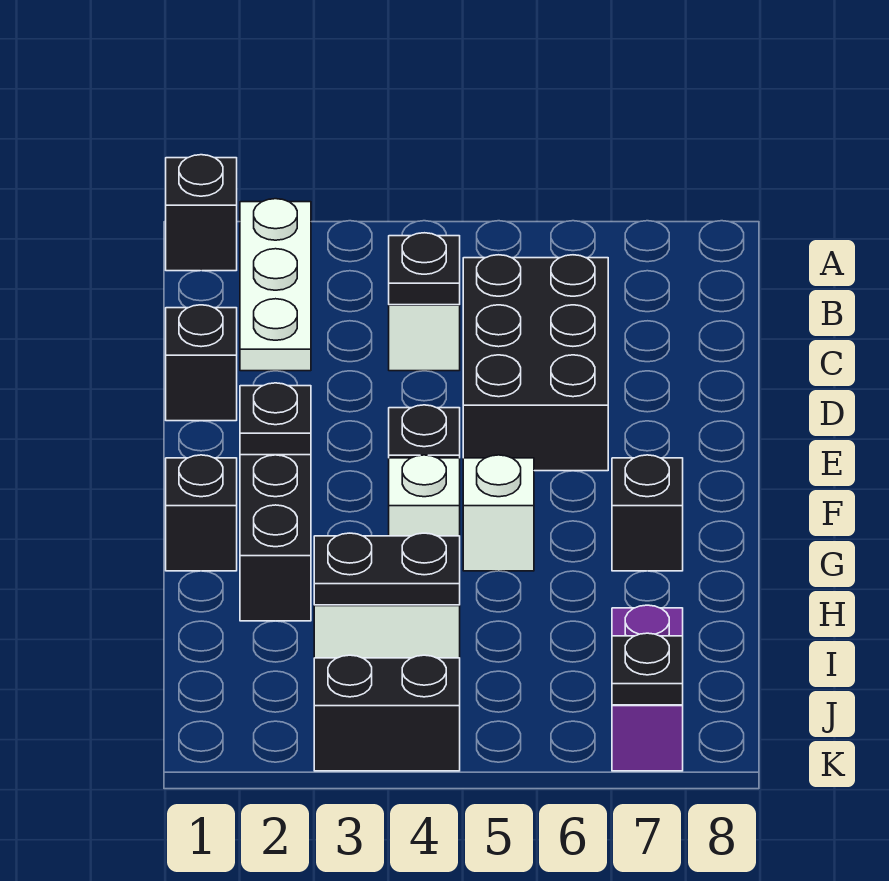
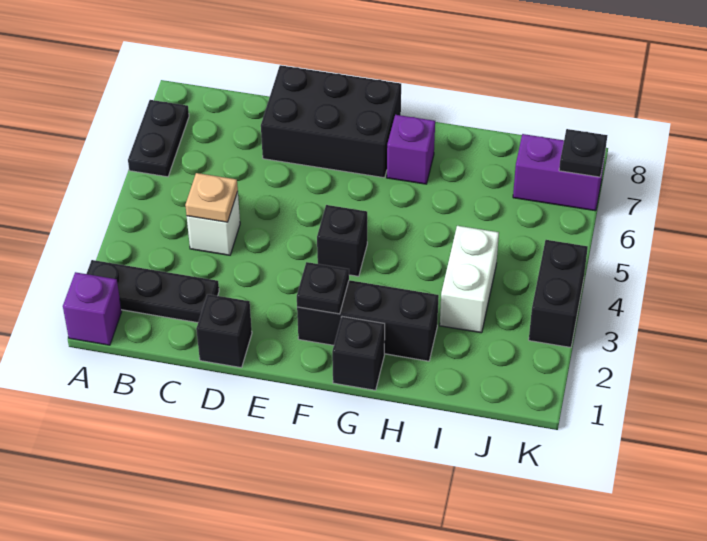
black brick A1 level 1 -> purple brick A1 level 1
white plate A2:C2 level 1 -> black plate A2:C2 level 1
black plate C4 level 2 -> tan plate C4 level 2
black brick C5:E6 level 1 -> black brick D7:F8 level 1
white brick G4 level 1 -> none
white brick G5 level 1 -> none
black brick G7 level 1 -> purple brick G7 level 1
black plate I3:I4 level 2 -> black plate A6:A7 level 1

